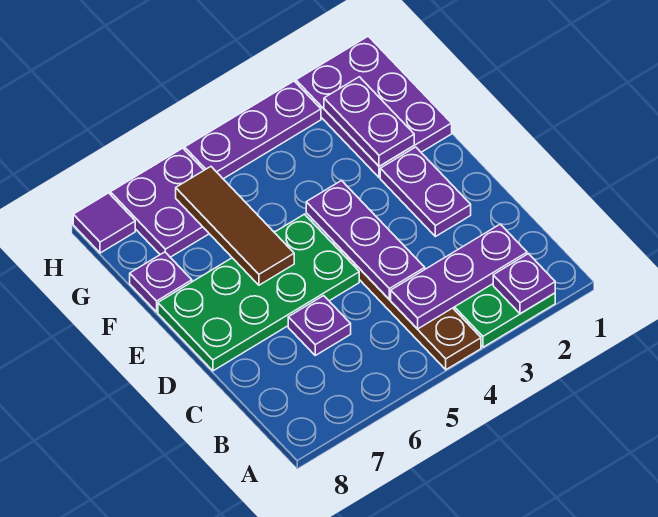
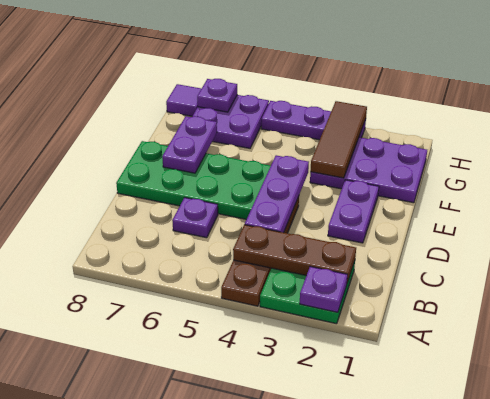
purple plate B2:B4 level 2 -> brown plate B2:B4 level 2
brown tile E6:G6 level 2 -> brown tile F3:H3 level 2
purple plate F1:H2 level 1 -> purple plate F1:G3 level 1
purple plate F2:G2 level 2 -> purple plate E7:F7 level 2
purple plate F8 level 1 -> purple plate H7 level 2

